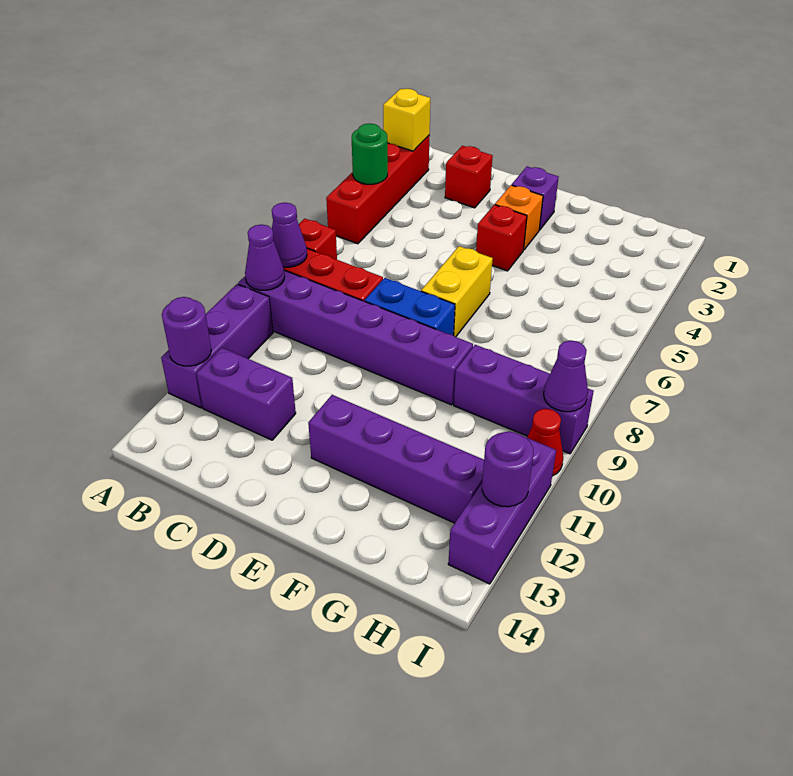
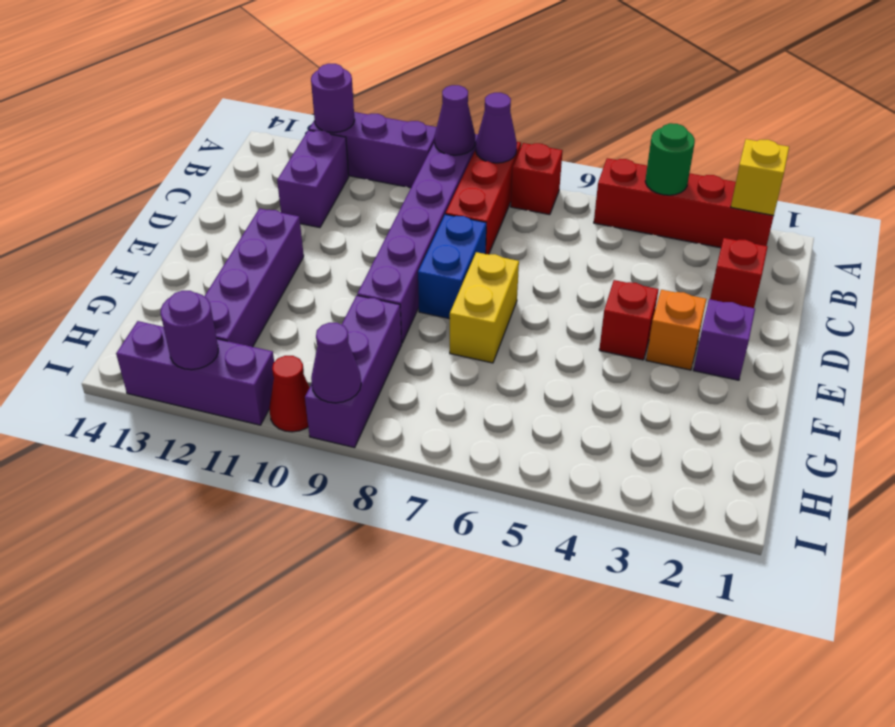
yellow brick E6:E7 level 1 -> yellow brick E7:F7 level 1

